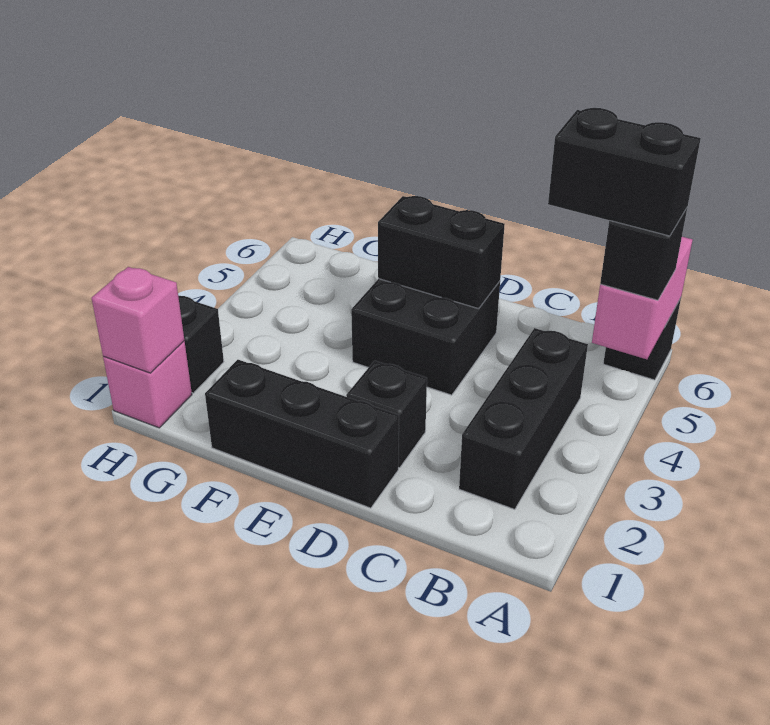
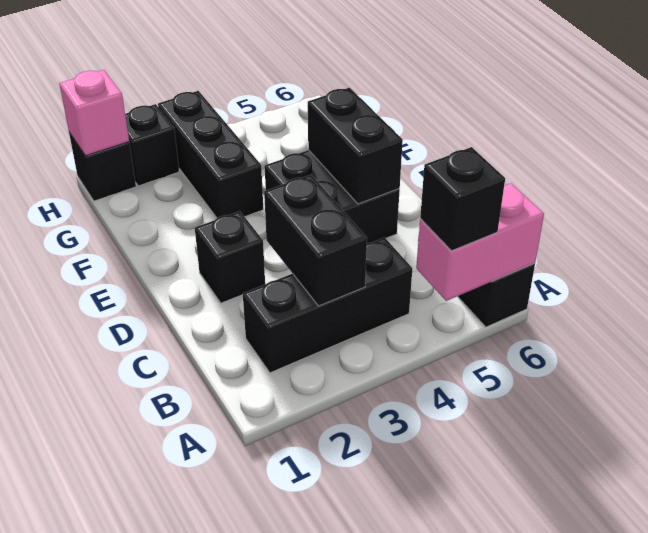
black brick A5:B5 level 4 -> black brick B3:C3 level 2
black brick D1:F1 level 1 -> black brick F3:H3 level 1
pink brick H1 level 1 -> black brick H1 level 1

